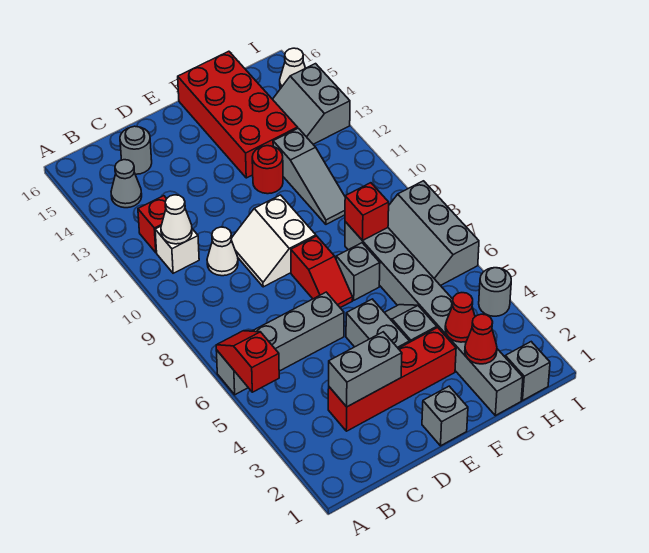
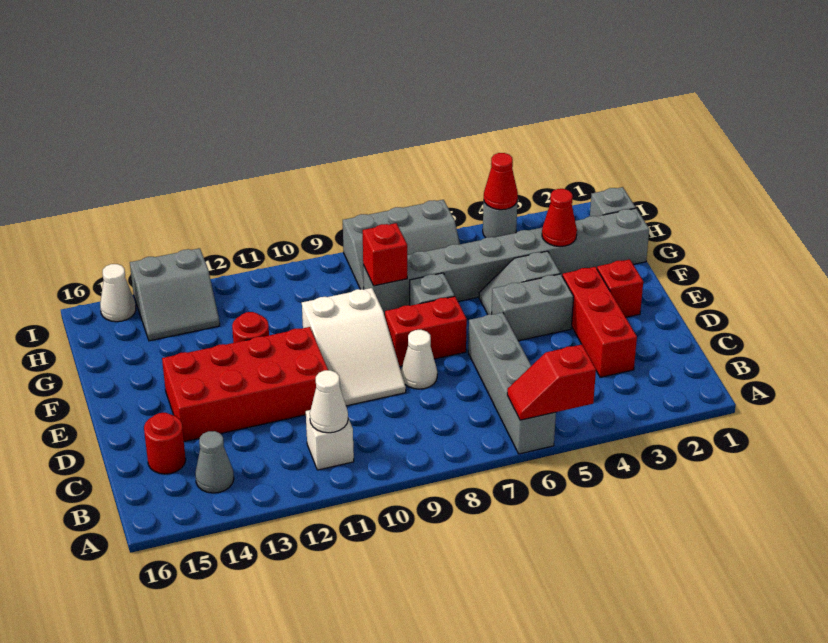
red brick B12 level 1 -> red brick E2 level 1
red brick C3:F3 level 1 -> red brick C3:E3 level 1
grey brick C3:D3 level 2 -> none
white cone C10 level 1 -> white cone D8 level 1
grey round brick C15 level 1 -> red round brick C15 level 1
white slope D9:E10 level 1 top E -> white slope D9:F10 level 1 top F
grey brick E1 level 1 -> none
red slope E7:E8 level 1 top 8 -> red brick E7:E8 level 1
red brick F13:G16 level 1 -> red brick D11:E14 level 1
red cone G2 level 2 -> red cone I4 level 2
grey slope G10:G12 level 1 top 12 -> none

